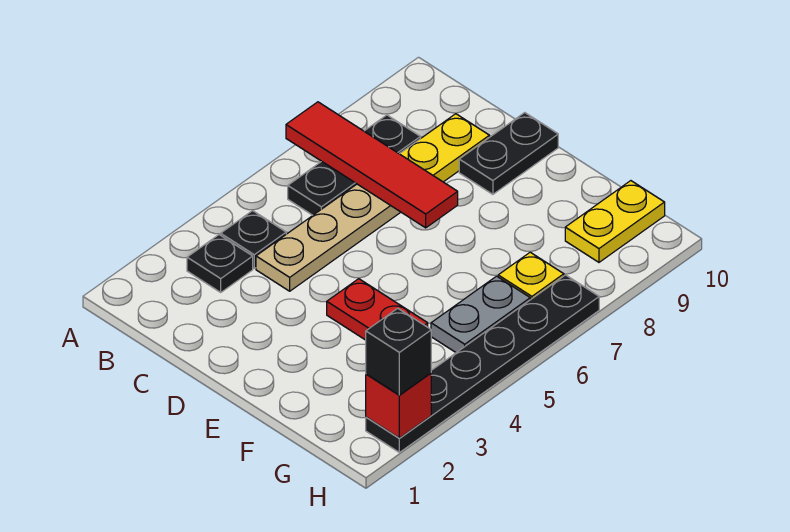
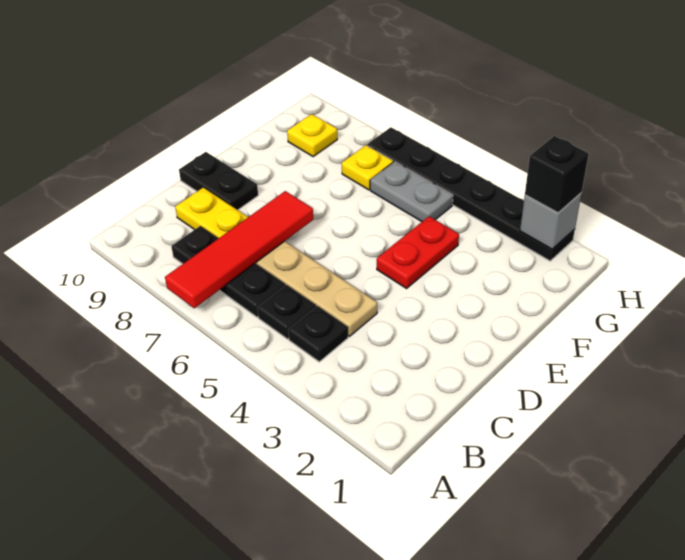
black plate B3 level 1 -> black plate B5 level 1
yellow plate G9:G10 level 1 -> yellow plate G9 level 1
red brick H2 level 2 -> grey brick H2 level 2

